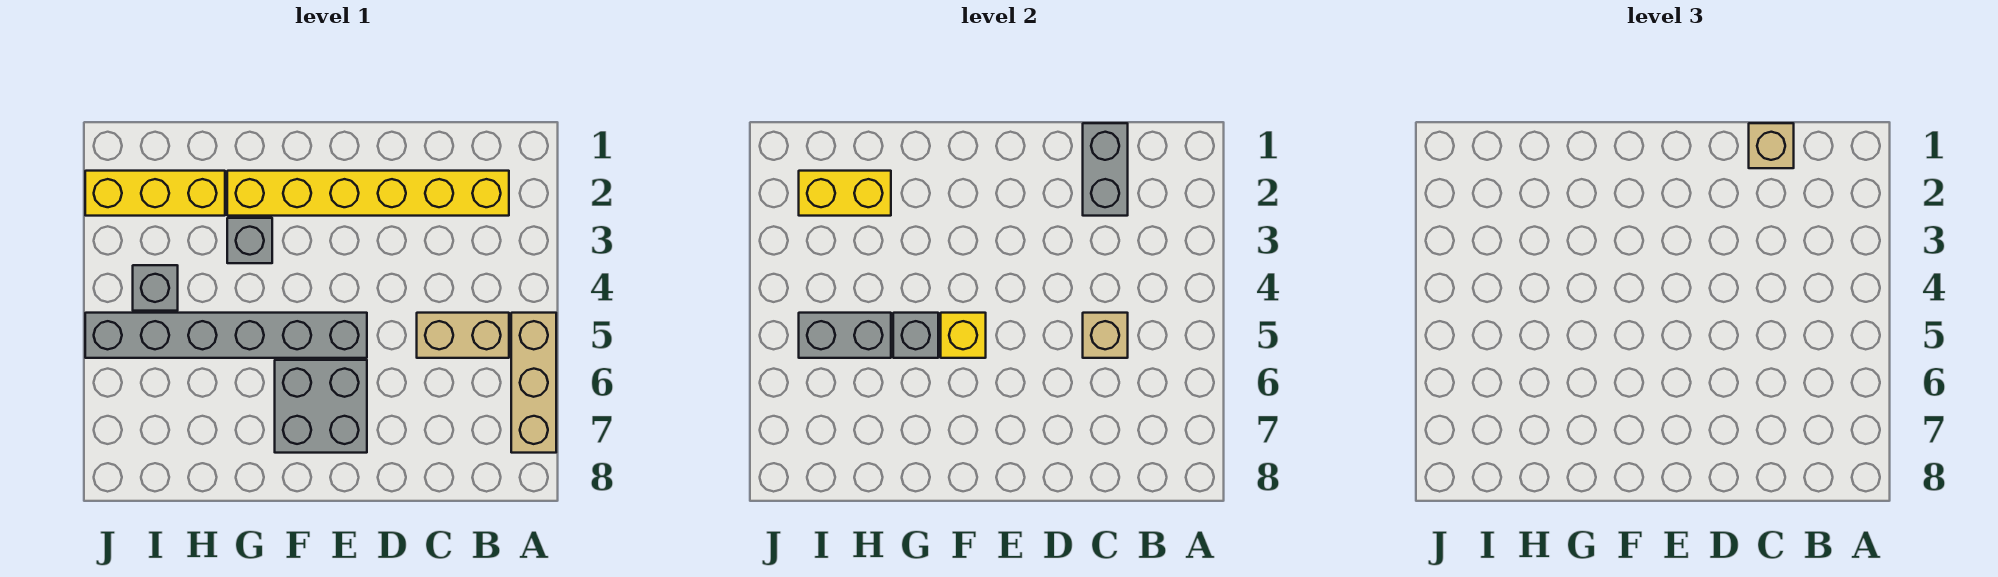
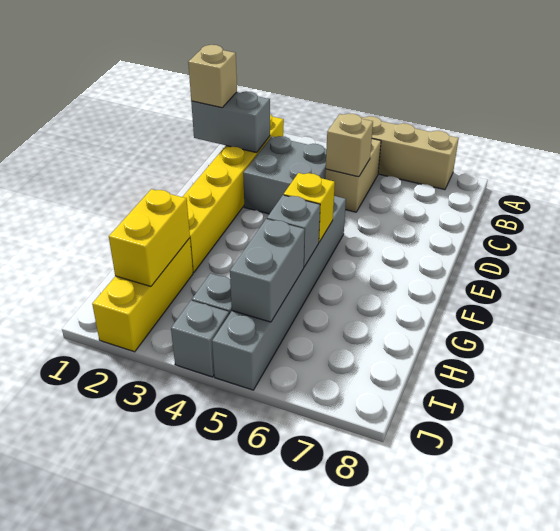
grey brick E6:F7 level 1 -> grey brick C3:D4 level 1
grey brick G3 level 1 -> grey brick J4 level 1

